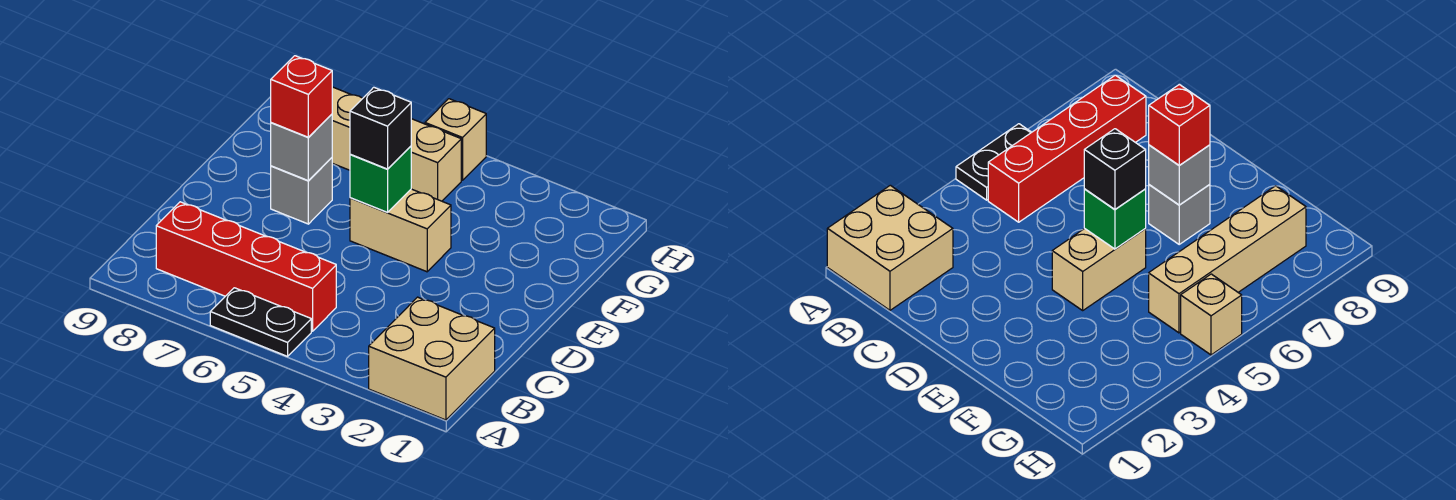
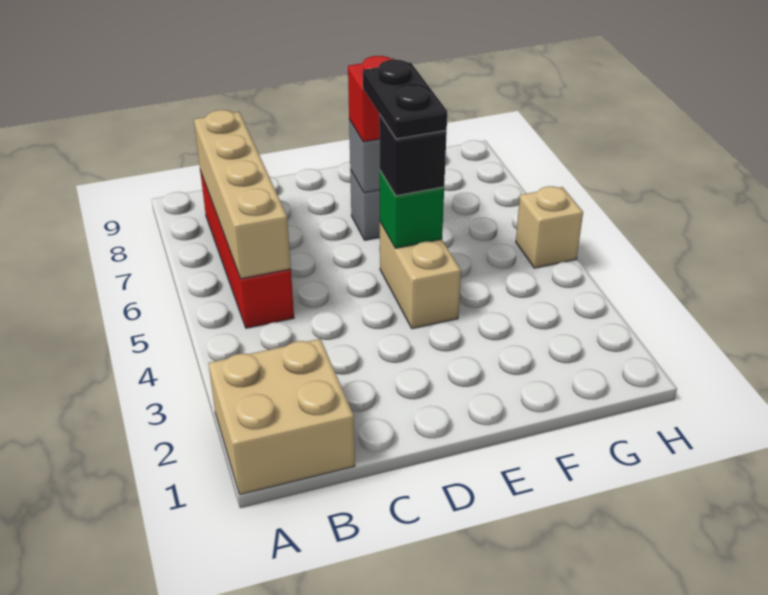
black plate A5:A6 level 1 -> black plate E5:E6 level 4
tan brick G5:G8 level 1 -> tan brick B5:B8 level 2

